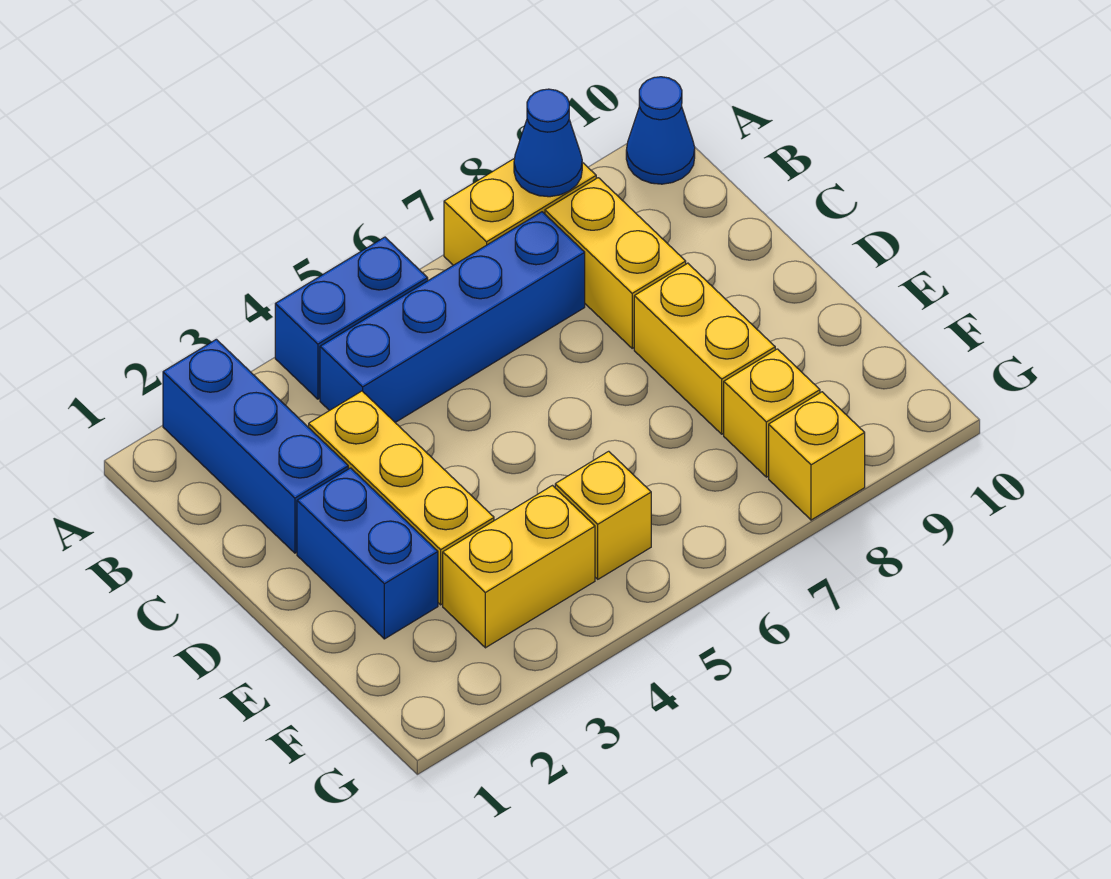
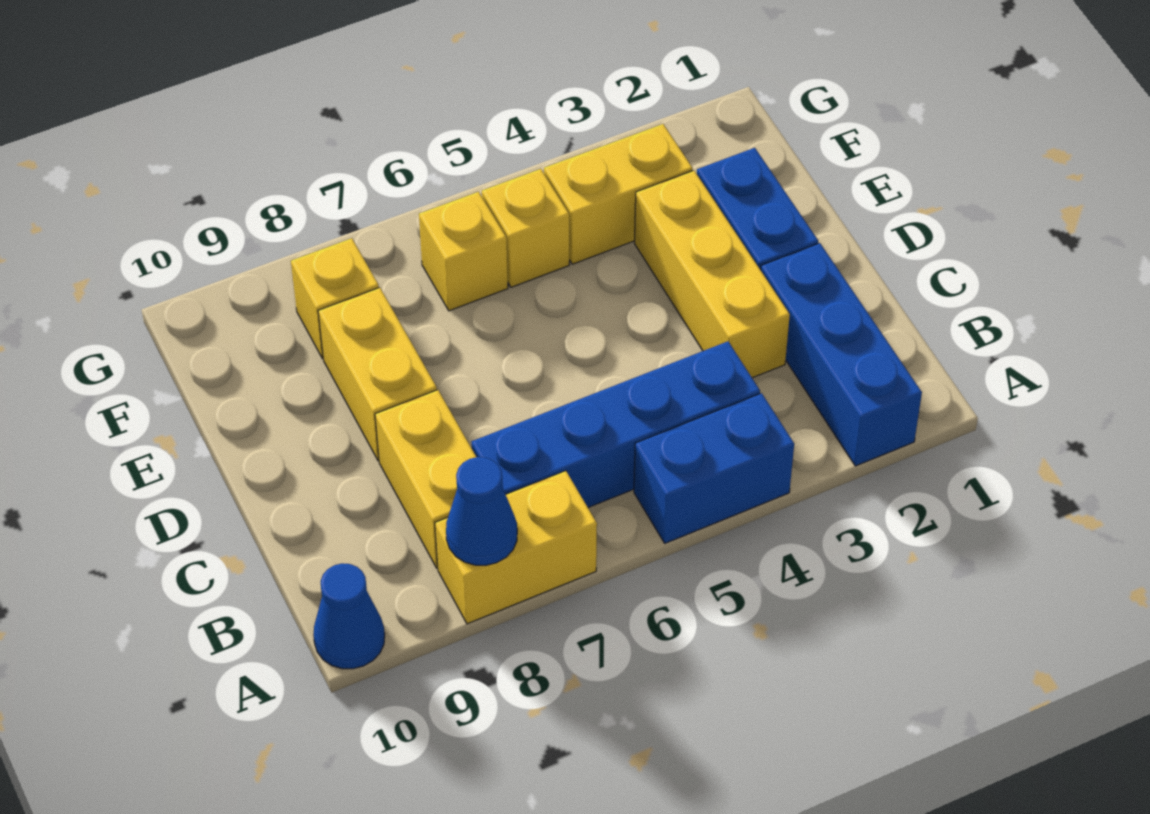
yellow brick G8 level 1 -> yellow brick F6 level 1

